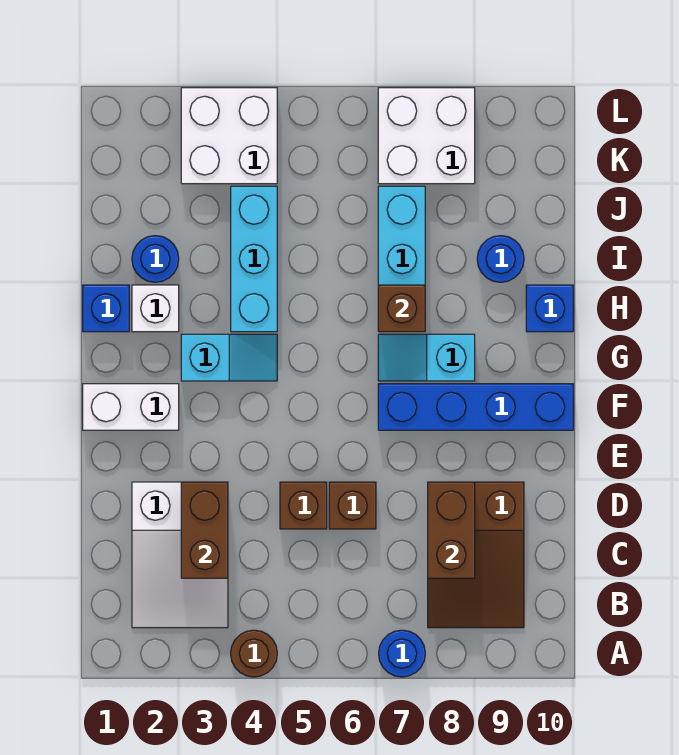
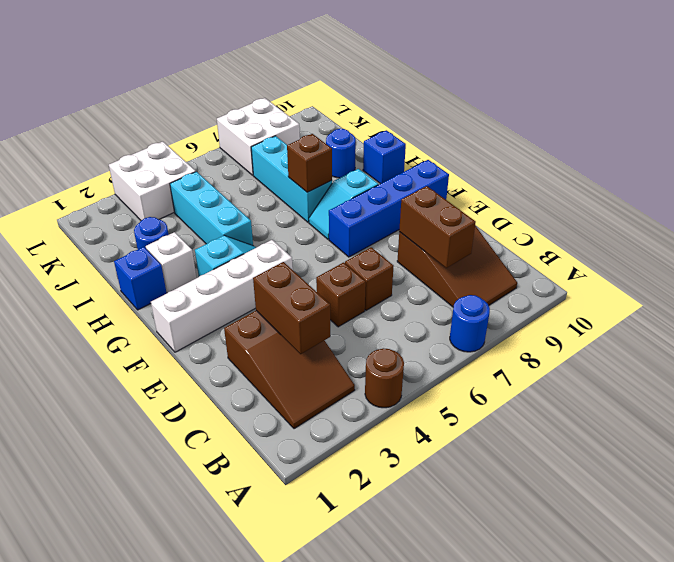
white slope B2:D3 level 1 top D -> brown slope B2:D3 level 1 top D
white brick F1:F2 level 1 -> white brick F1:F4 level 1

